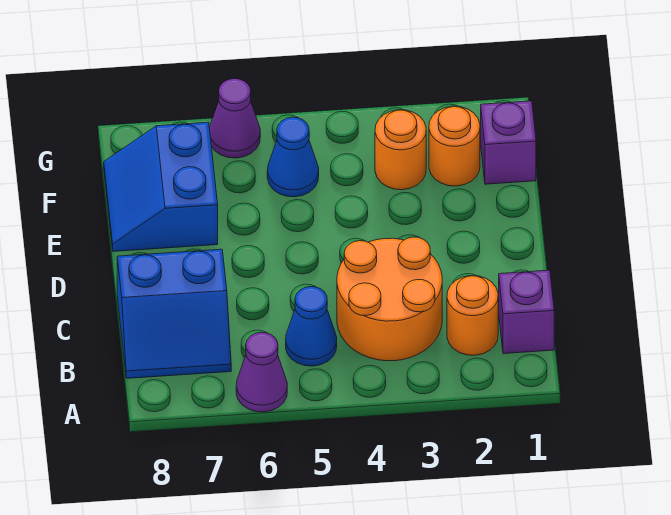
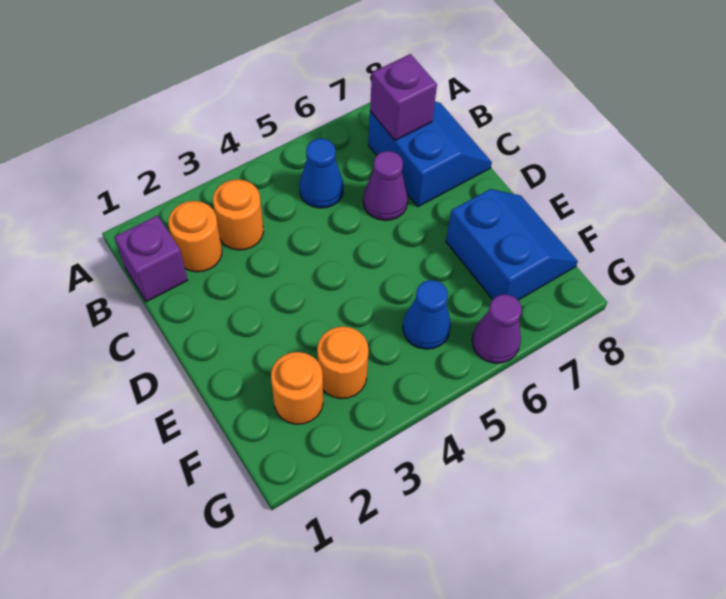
purple cone A6 level 1 -> purple cone C6 level 1
orange round brick B3:C4 level 1 -> orange round brick B3 level 1
blue slope B7:C8 level 1 top C -> blue slope B7:C8 level 1 top 7
purple brick F1 level 1 -> purple brick B7 level 2

